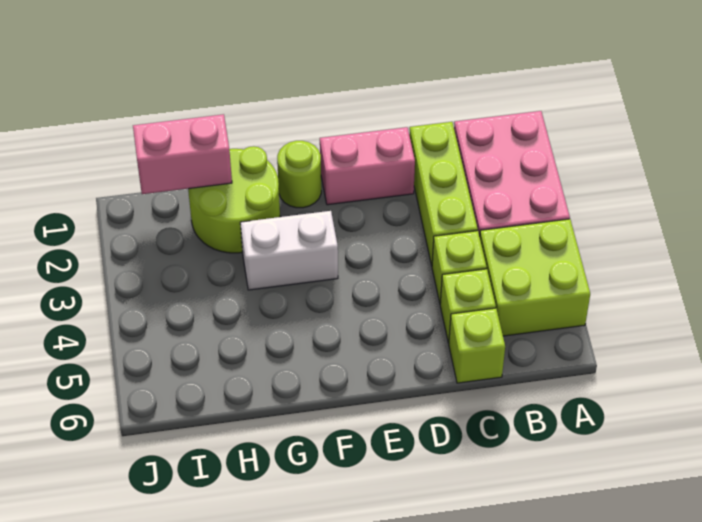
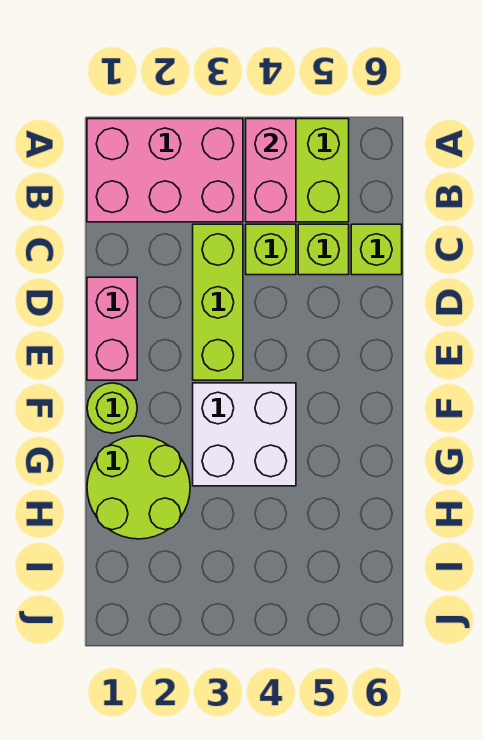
lime brick C1:C3 level 1 -> lime brick C3:E3 level 1
white brick F3:G3 level 1 -> white brick F3:G4 level 1
pink brick H1:I1 level 2 -> pink brick A4:B4 level 2

